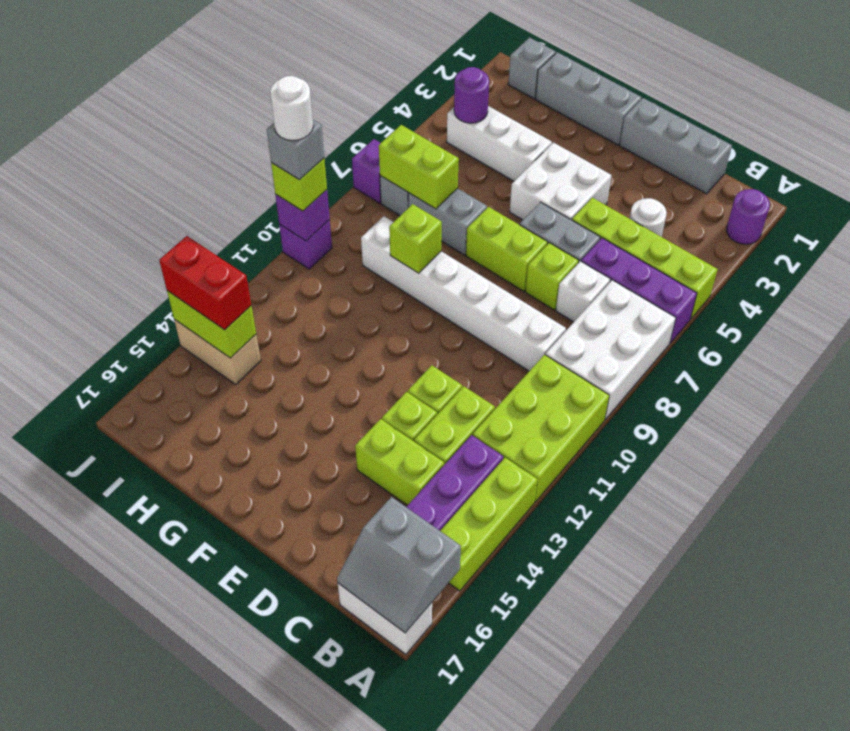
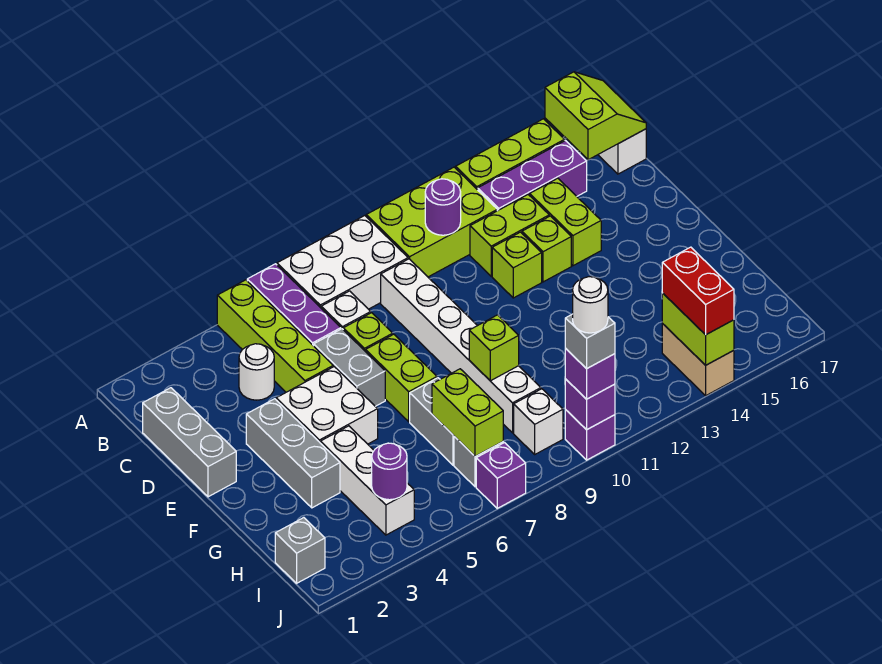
purple round brick A2 level 1 -> purple round brick B11 level 2
grey slope A16:B17 level 2 top 16 -> lime slope A16:B17 level 2 top 16
grey brick F1:H1 level 1 -> grey brick E3:G3 level 1
none -> white brick I9 level 1
lime brick J10 level 3 -> purple brick J10 level 3

